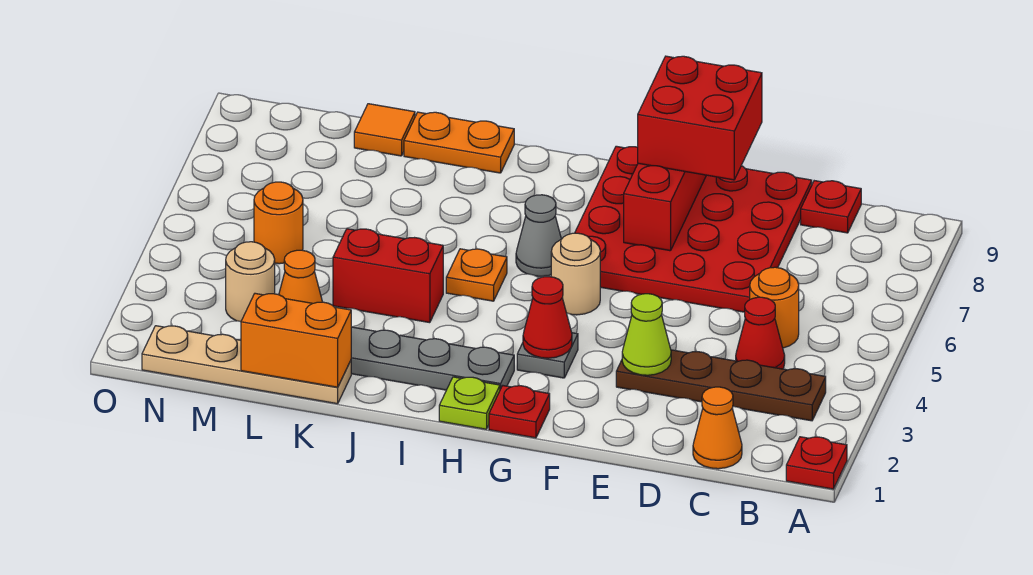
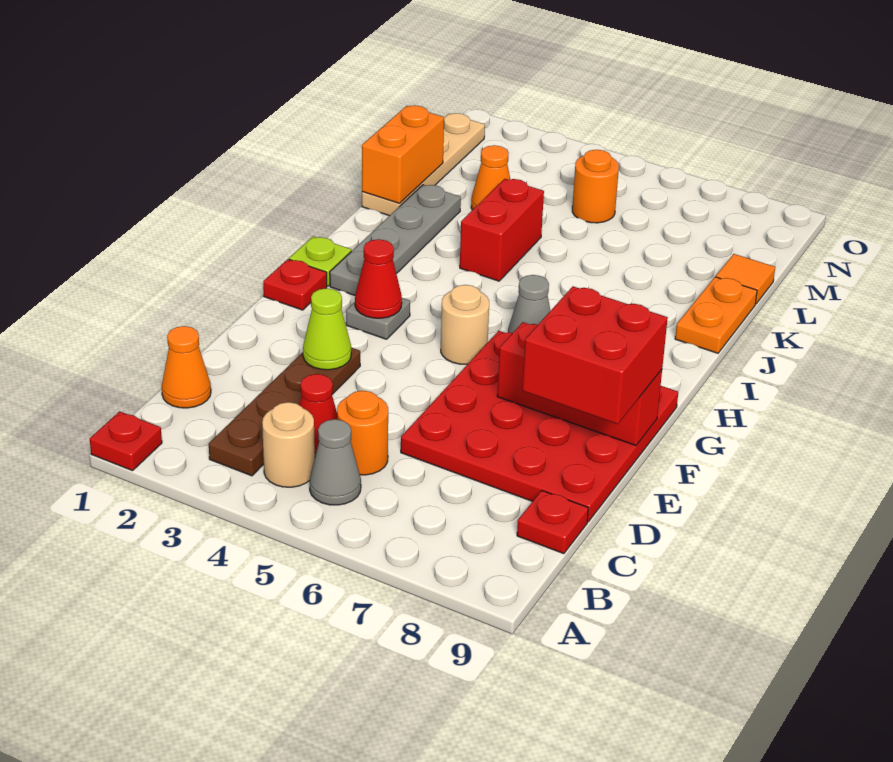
none -> grey cone B5 level 1
orange plate I5 level 1 -> none
tan round brick M3 level 1 -> tan round brick B4 level 1

